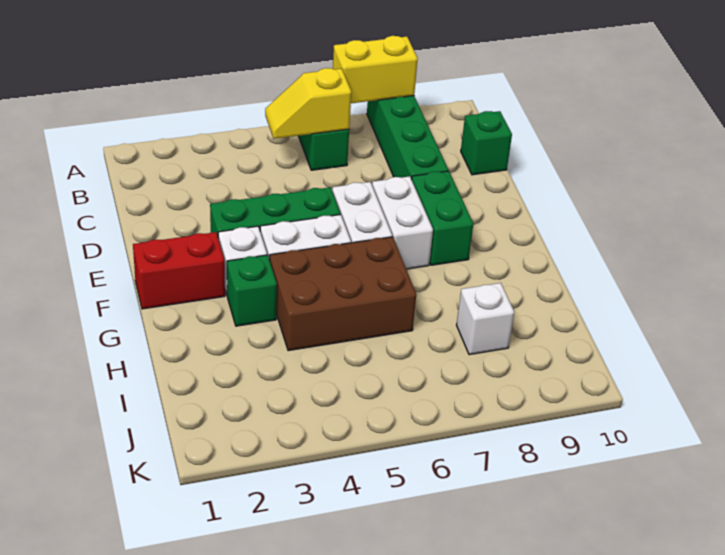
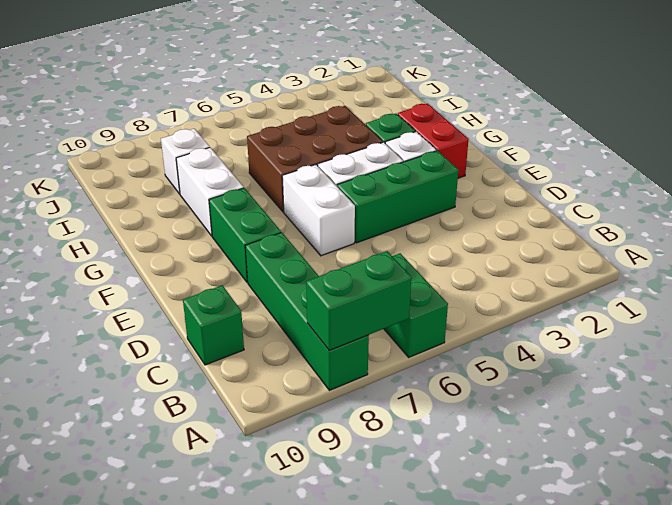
yellow brick A7:A8 level 2 -> green brick A7:A8 level 2
yellow slope B5:B6 level 2 top 6 -> none
white brick E7:F7 level 1 -> white brick G8:H8 level 1
red brick F1:F2 level 1 -> red brick F2:G2 level 1

